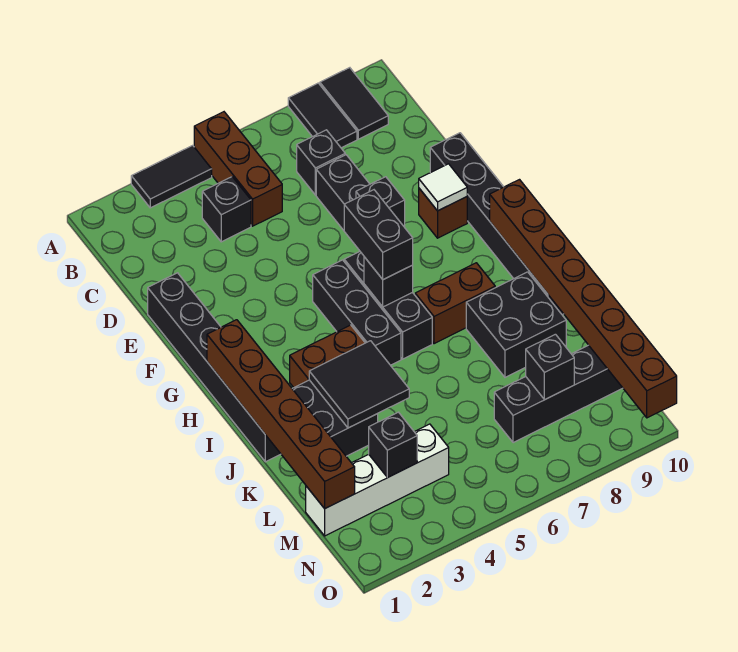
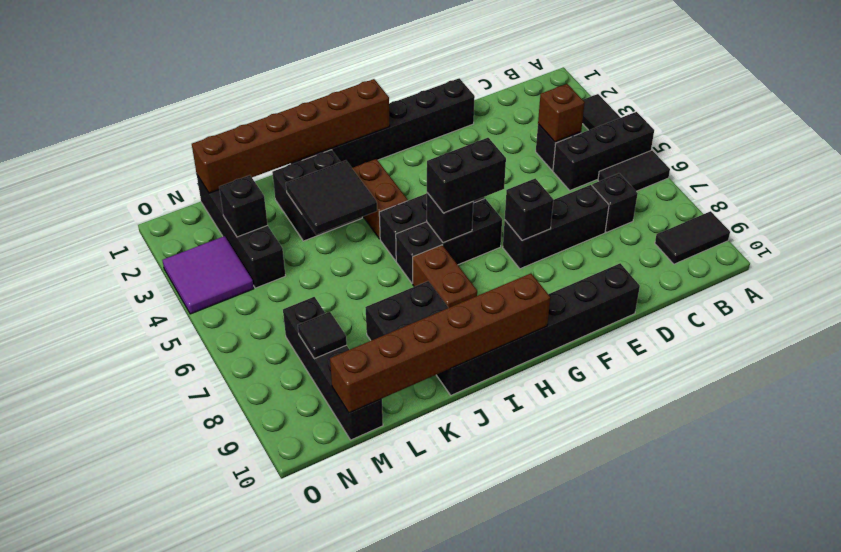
brown brick A5:C5 level 1 -> black brick A5:C5 level 1
black tile A8:B8 level 1 -> black tile A6:B6 level 1
brown brick F9 level 1 -> brown brick C4 level 2
white tile F9 level 2 -> none
brown brick H10:O10 level 2 -> brown brick H10:M10 level 2
white brick M1:M4 level 1 -> black brick M1:M4 level 1
black brick M8 level 2 -> black tile M8 level 2
none -> purple tile N3:O4 level 1

